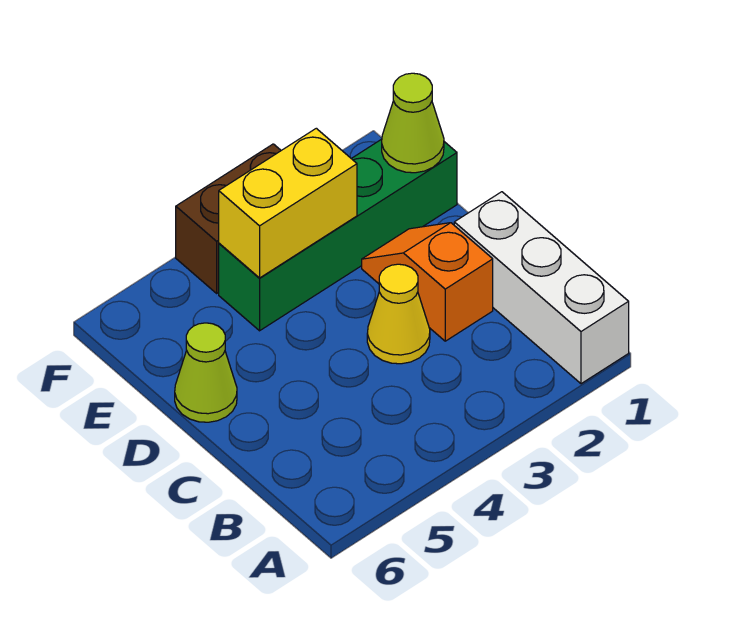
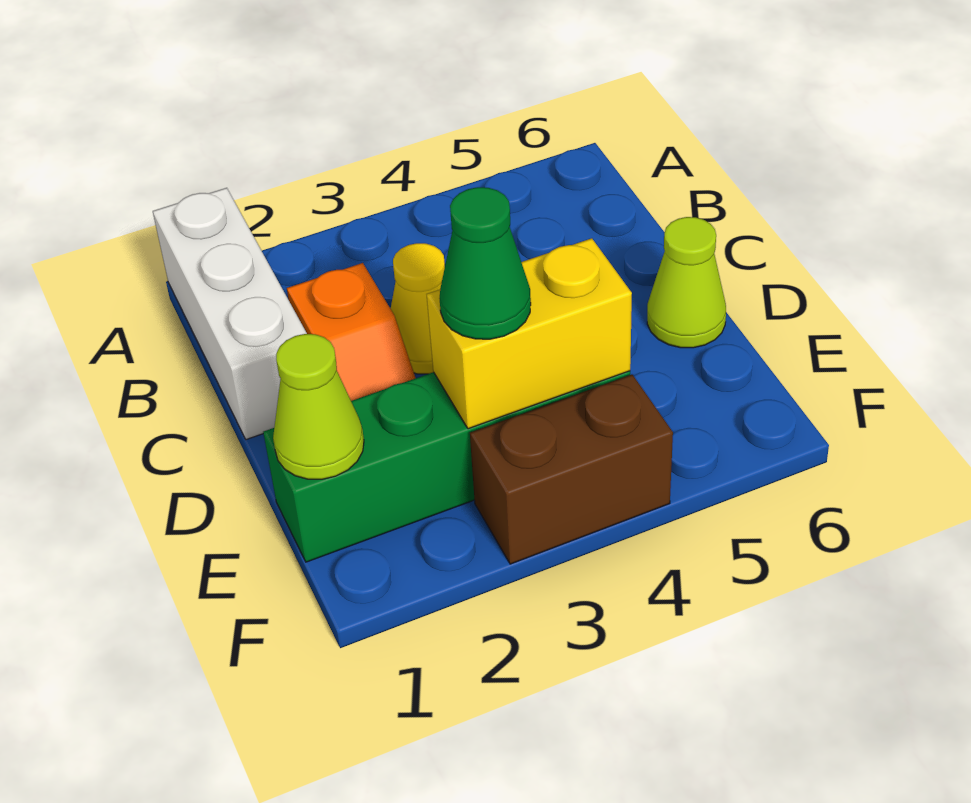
none -> green cone E3 level 3

